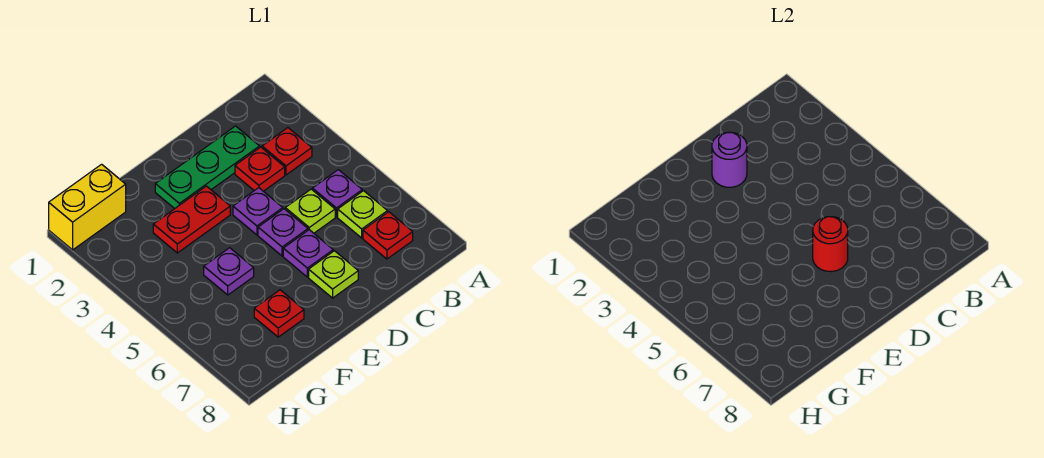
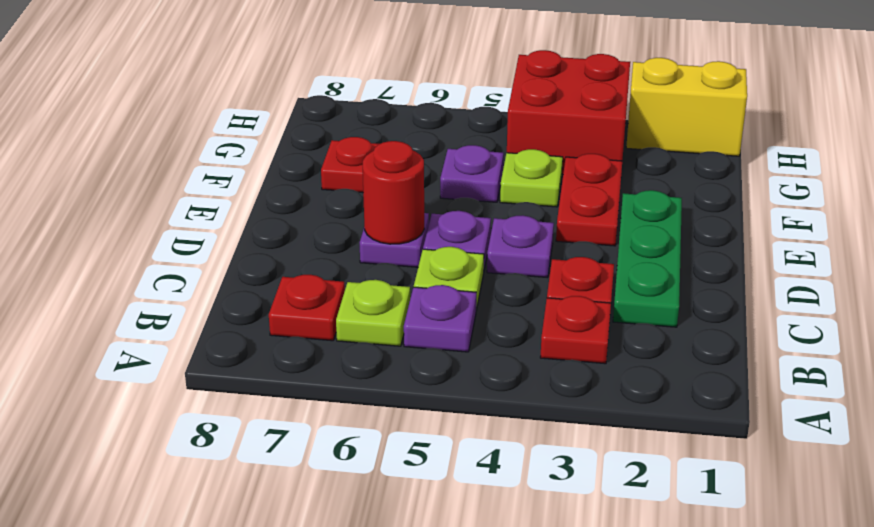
purple round brick D2 level 2 -> none
lime plate D7 level 1 -> lime plate F4 level 1
yellow brick G1:H1 level 1 -> yellow brick H1:H2 level 1
none -> red brick G3:H4 level 1

